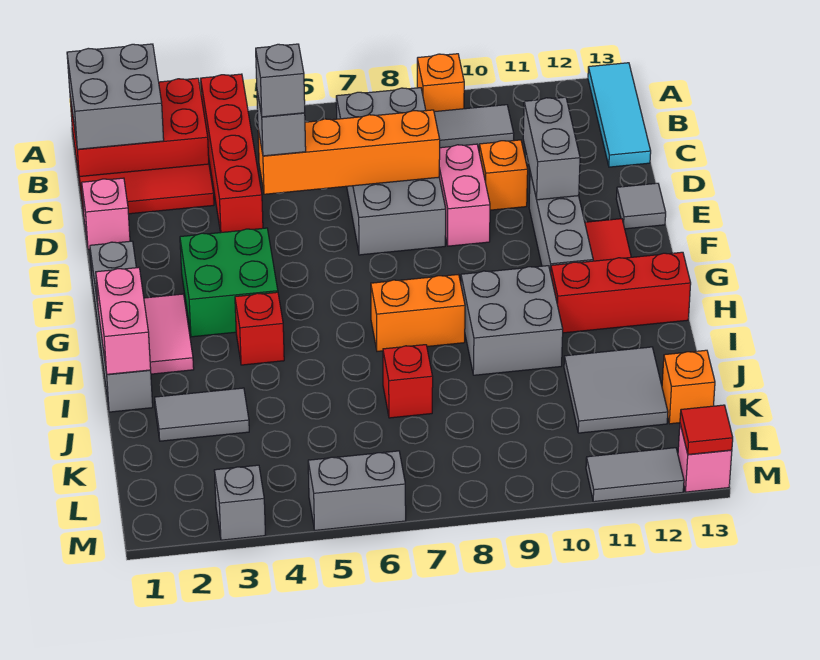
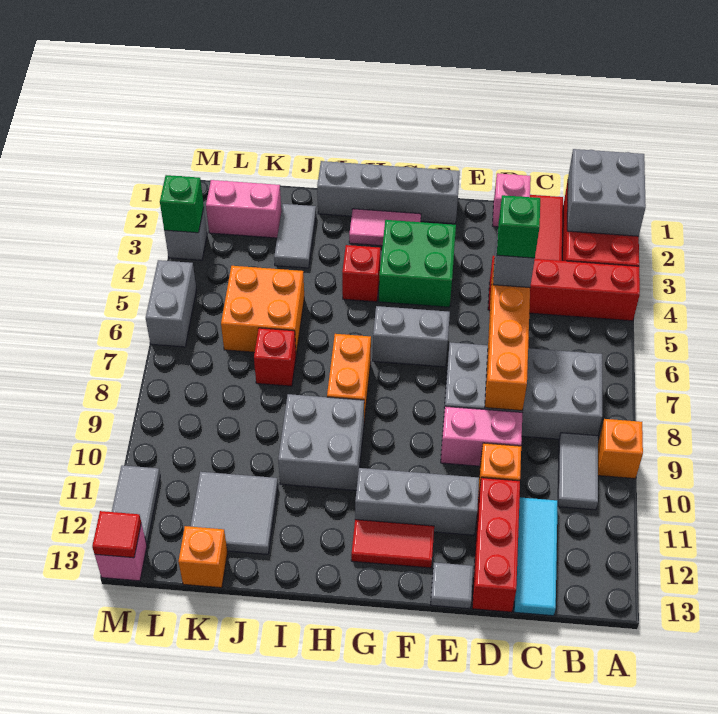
cyan tile A13:C13 level 1 -> cyan tile C11:C13 level 1
grey brick D5 level 4 -> green brick D5 level 4
grey brick D11:E11 level 2 -> grey brick F6:G6 level 1
pink brick H1:I1 level 2 -> pink brick K2:L2 level 1
red brick H11:H13 level 1 -> red brick D11:D13 level 1
none -> orange brick J5:K6 level 1
none -> green brick M3 level 2

